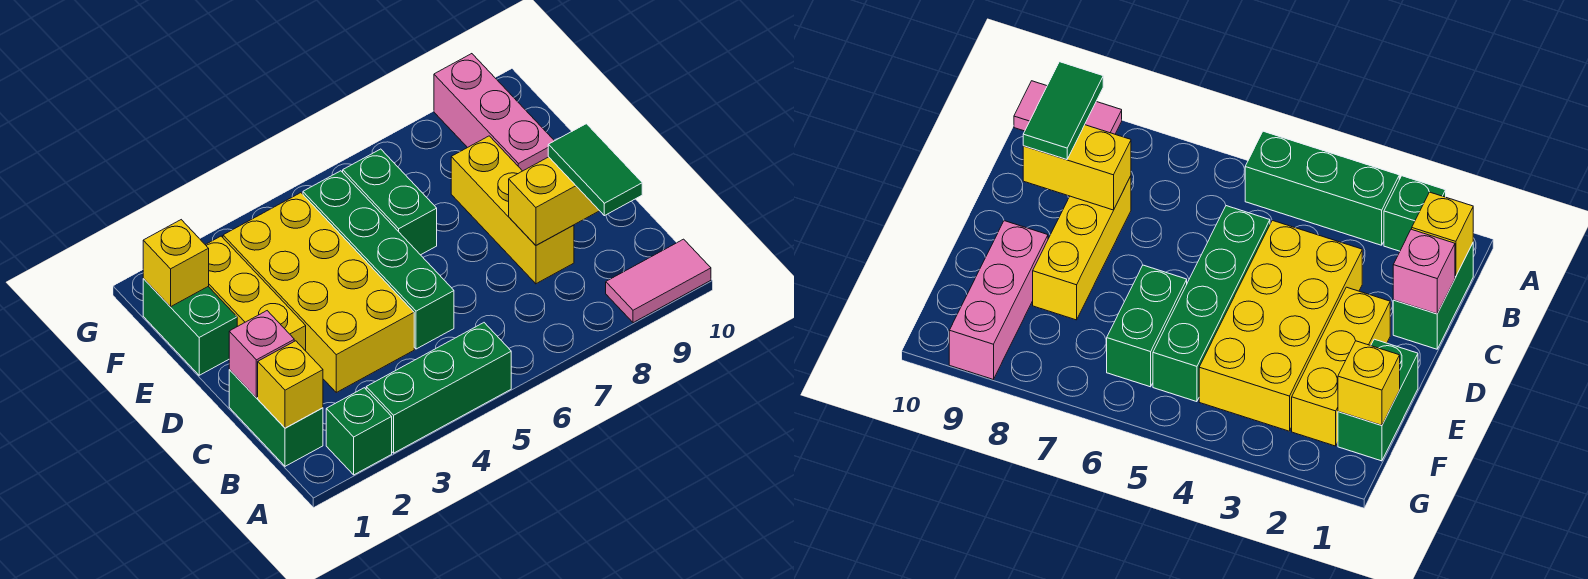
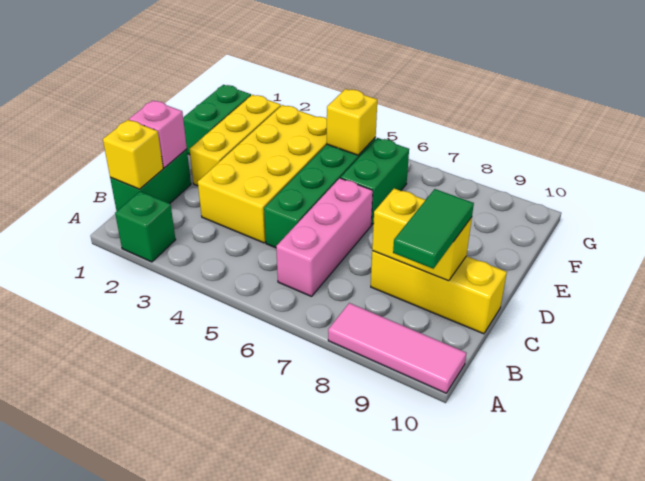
green brick A3:A5 level 1 -> none
pink tile A9:A10 level 1 -> pink tile A8:A10 level 1
yellow brick C8:E8 level 1 -> yellow brick C8:C10 level 1
pink brick E9:G9 level 1 -> pink brick B6:D6 level 1
yellow brick F1 level 2 -> yellow brick F5 level 2

